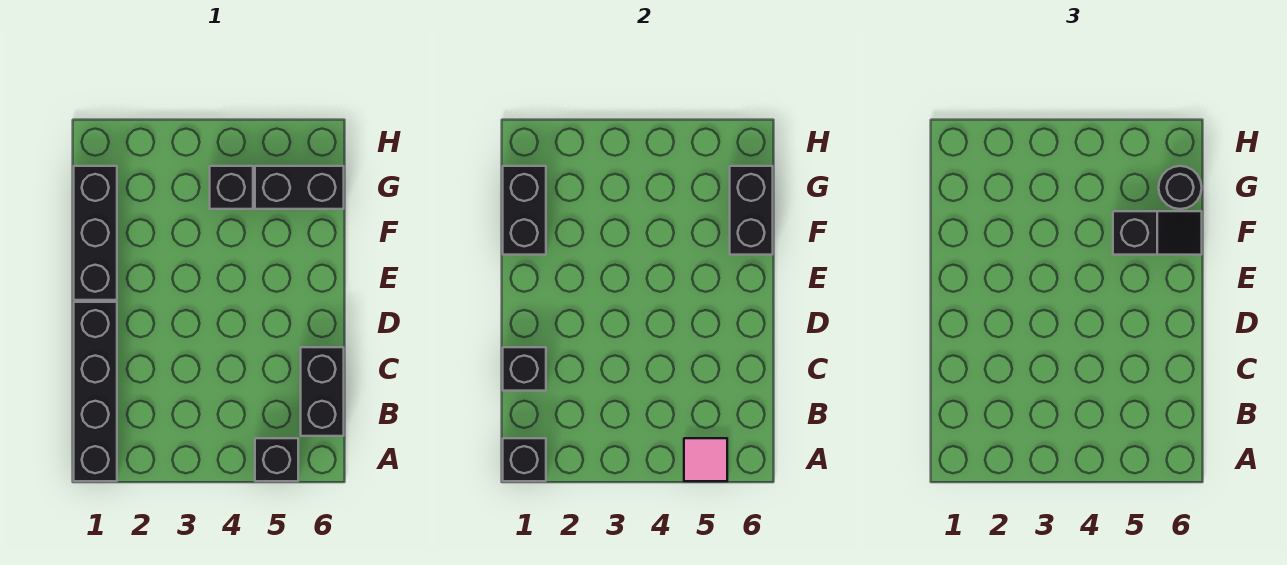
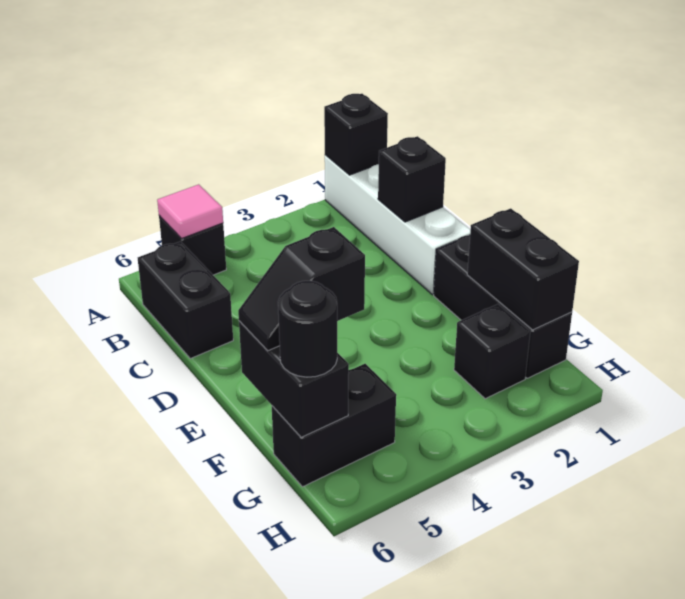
black brick A1:D1 level 1 -> white brick A1:D1 level 1
black brick G4 level 1 -> black brick G2 level 1

